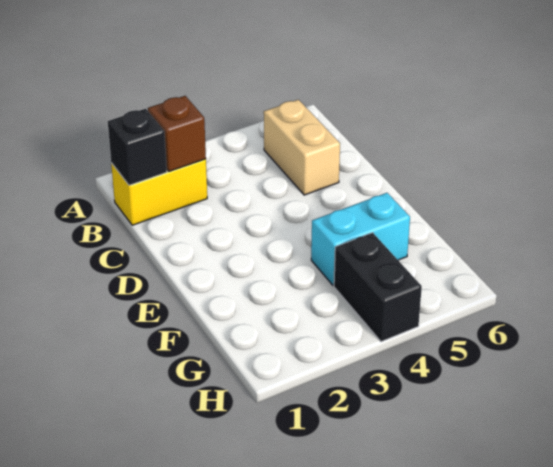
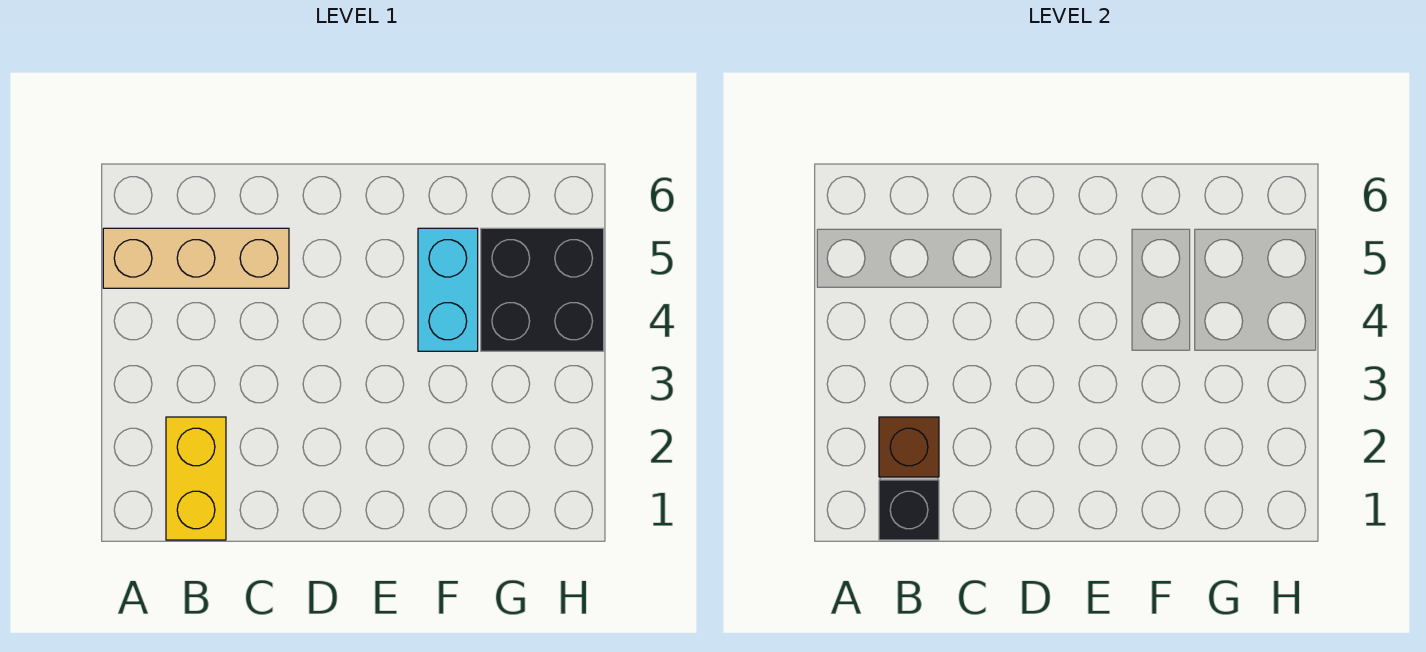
tan brick B5:C5 level 1 -> tan brick A5:C5 level 1
black brick G4:H4 level 1 -> black brick G4:H5 level 1

